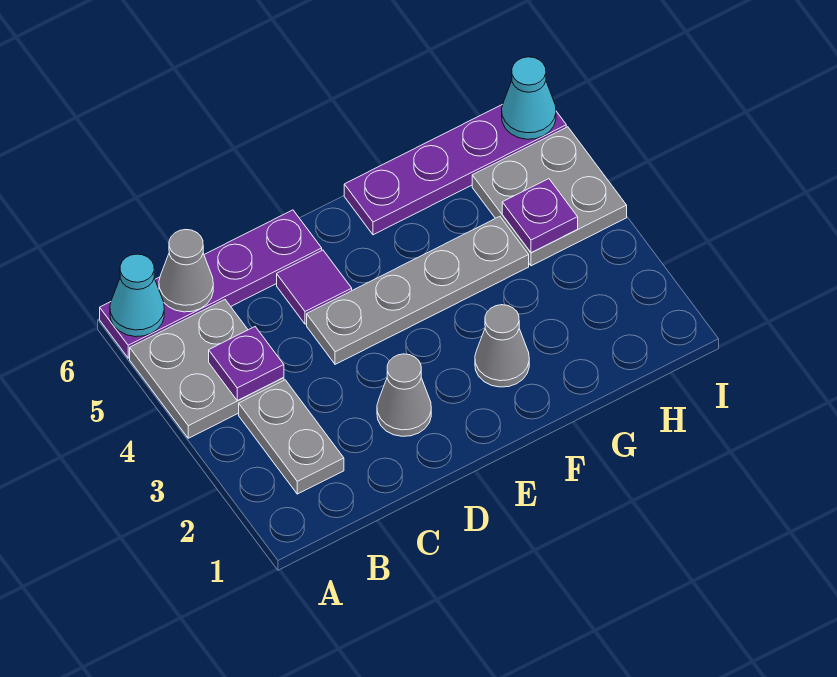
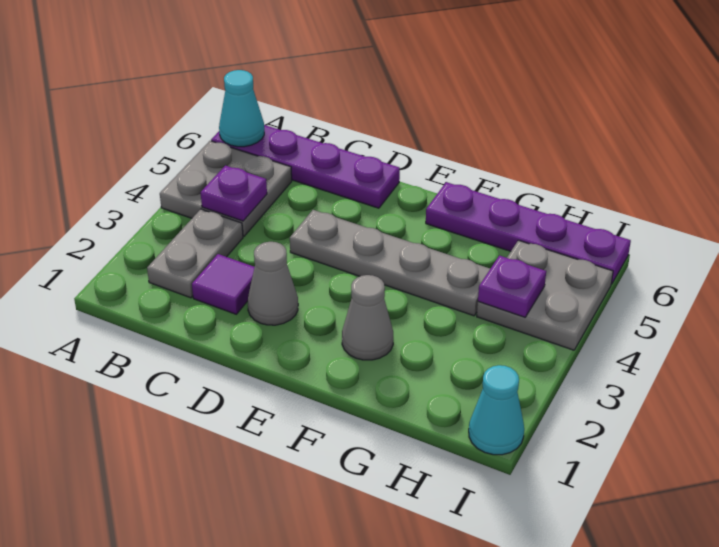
grey cone B6 level 2 -> none
purple tile D5 level 1 -> purple tile C2 level 1
cyan cone I6 level 2 -> cyan cone I1 level 1

